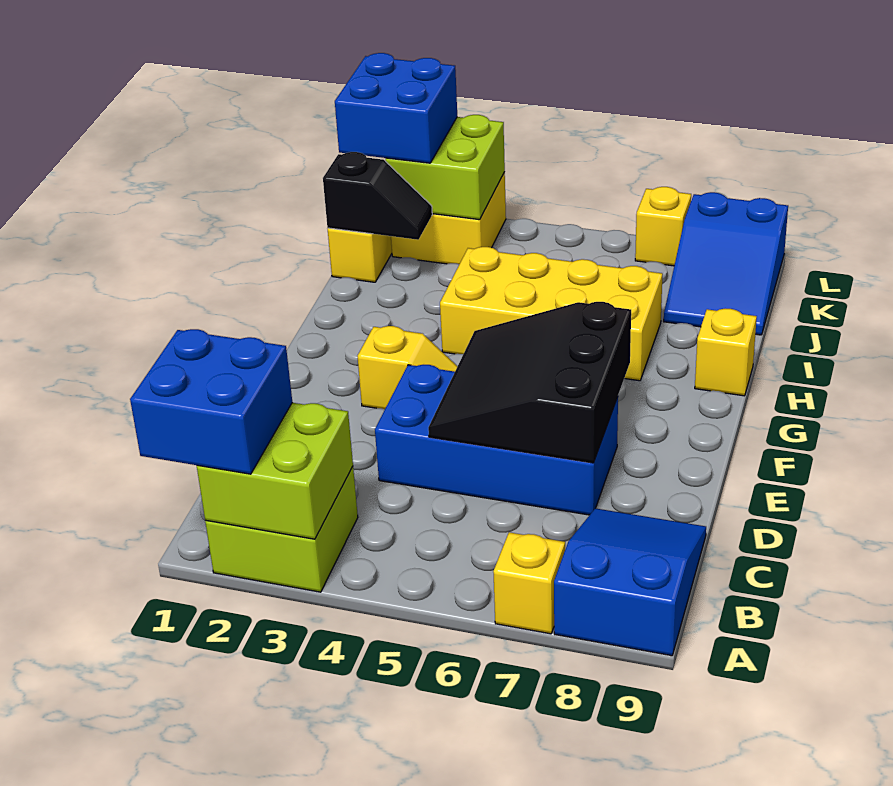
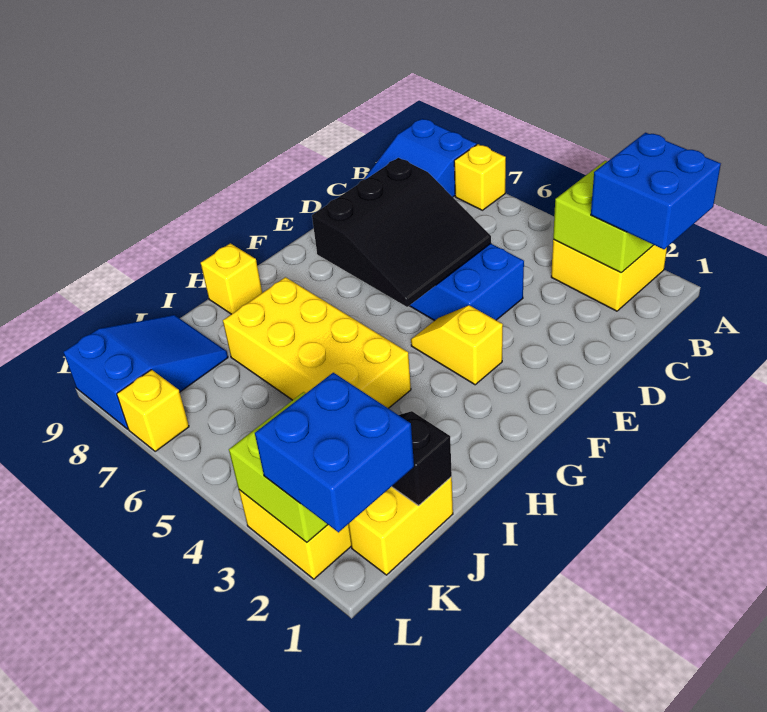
lime brick A2:B3 level 1 -> yellow brick A2:B3 level 1

